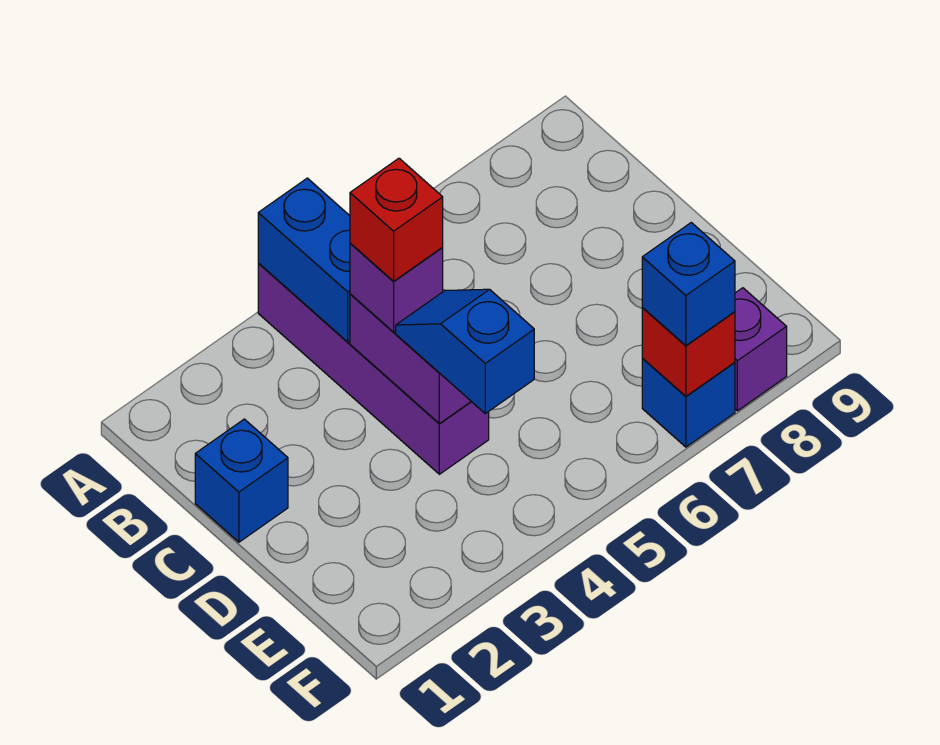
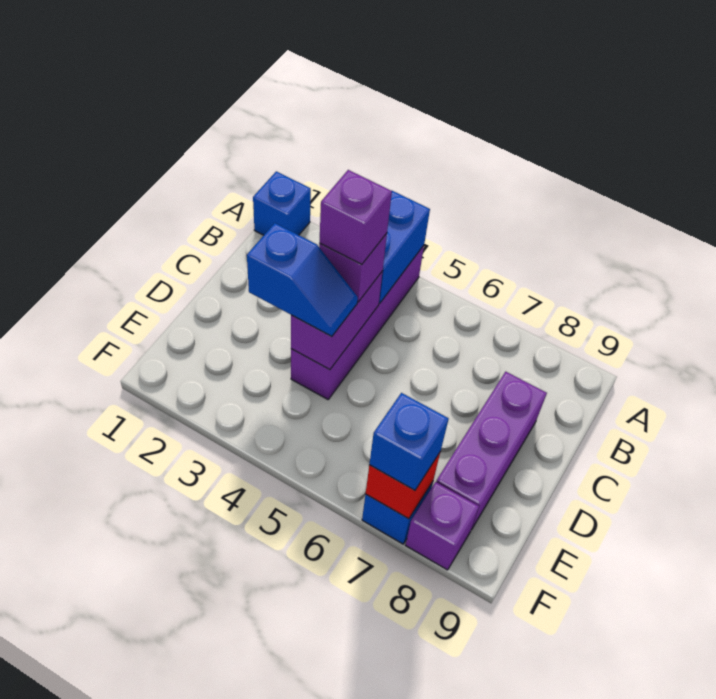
blue brick C1 level 1 -> blue brick A1 level 1
red brick C4 level 4 -> purple brick C4 level 4
none -> purple brick C8:E8 level 1
blue slope D4:E4 level 3 top E -> blue slope D3:D4 level 3 top 3

